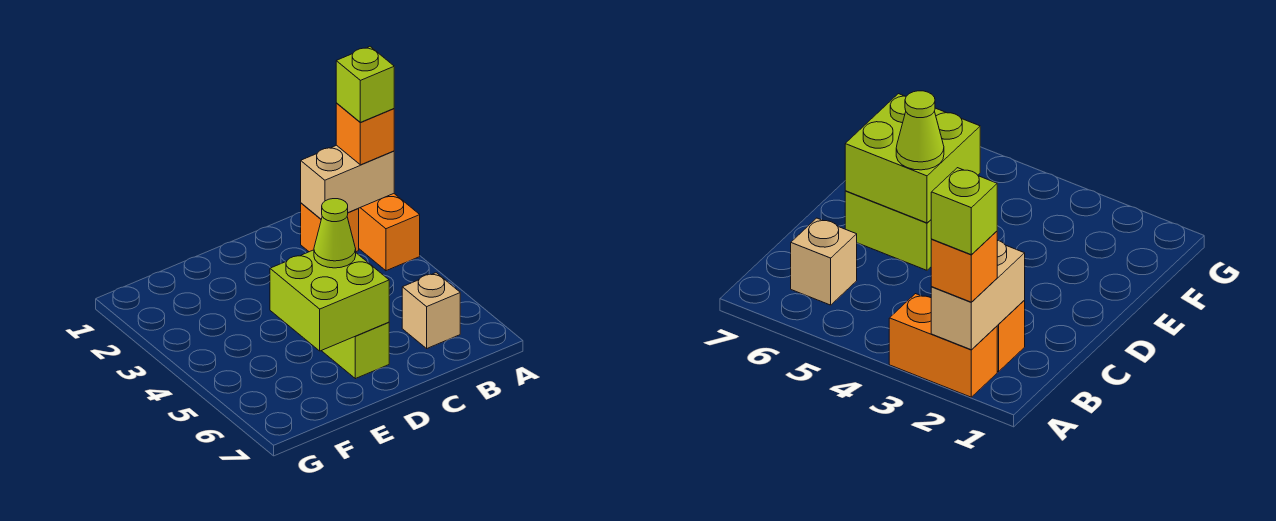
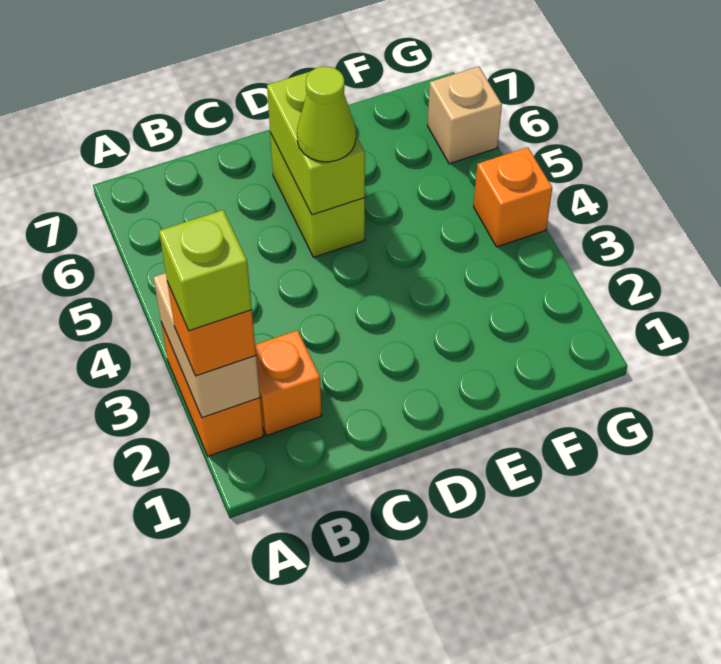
tan brick A2:B2 level 2 -> tan brick A2:A3 level 2
tan brick B6 level 1 -> tan brick G6 level 1
lime brick D5:E6 level 2 -> lime brick D5:D6 level 2
none -> orange brick G4 level 1

